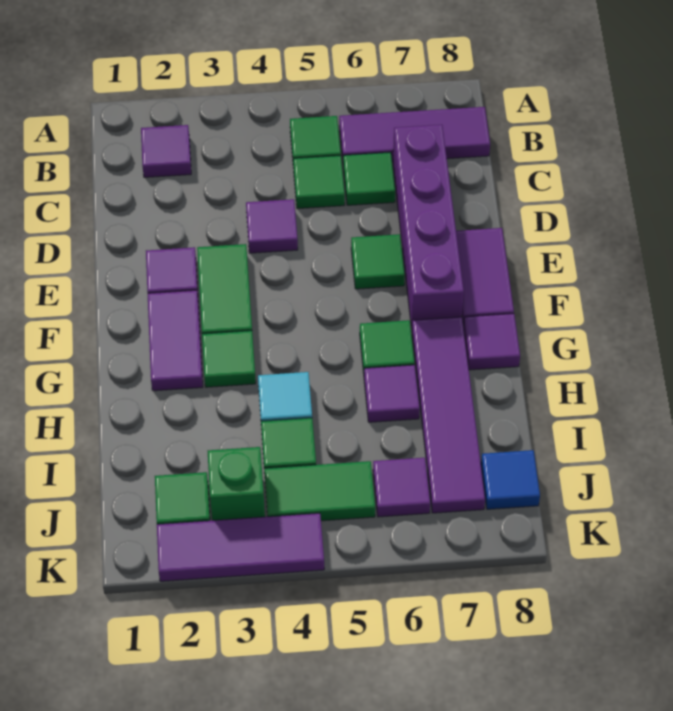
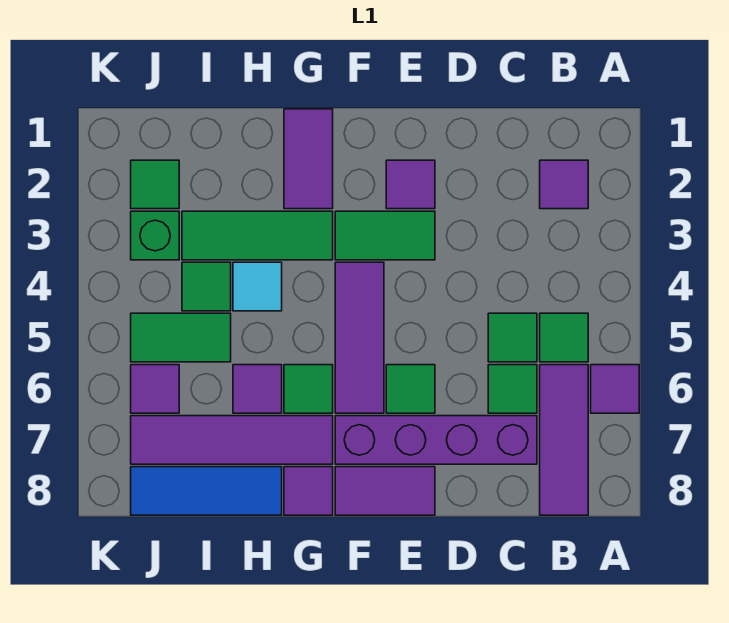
purple tile D4 level 1 -> purple tile A6 level 1
purple tile F2:G2 level 1 -> purple tile G1:G2 level 1
green tile G3 level 1 -> green tile G3:I3 level 1
green tile J4:J5 level 1 -> green tile I5:J5 level 1
blue tile J8 level 1 -> blue tile H8:J8 level 1
purple tile K2:K4 level 1 -> purple tile F4:F6 level 1

